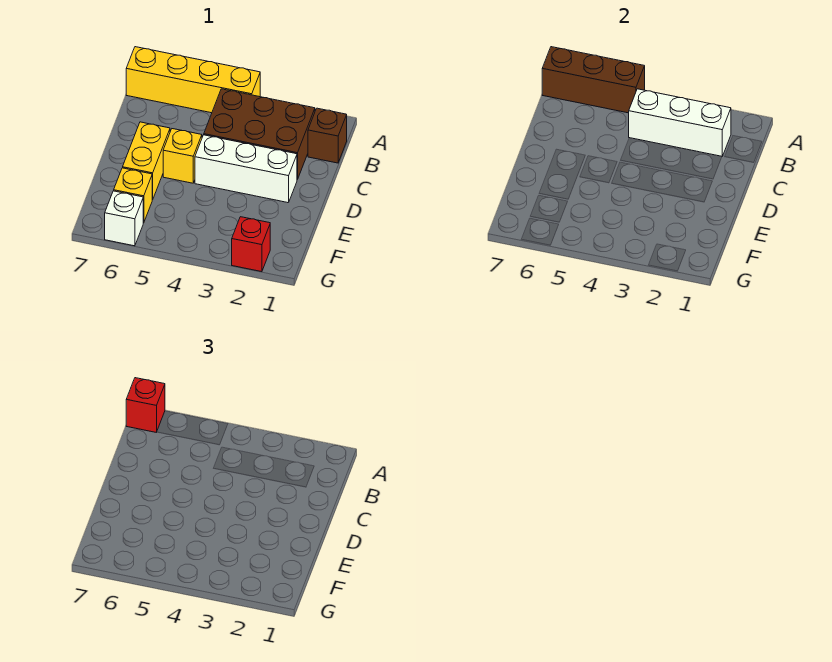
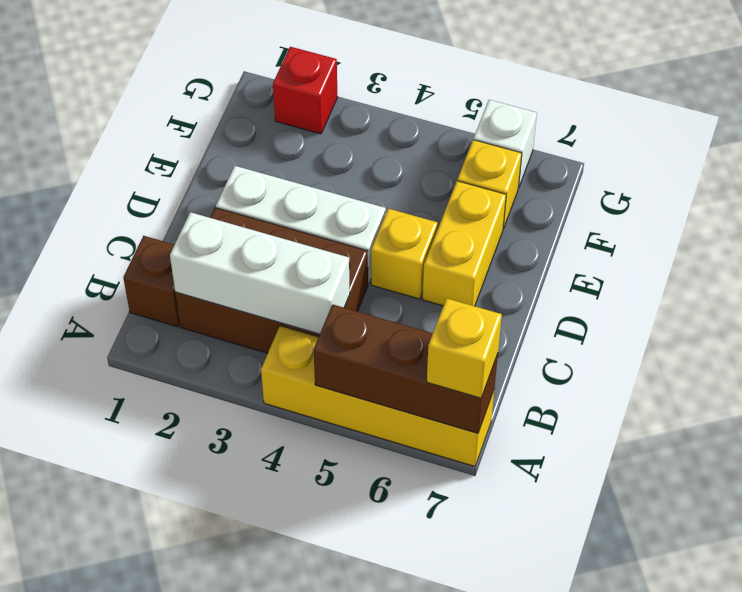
red brick A7 level 3 -> yellow brick A7 level 3

